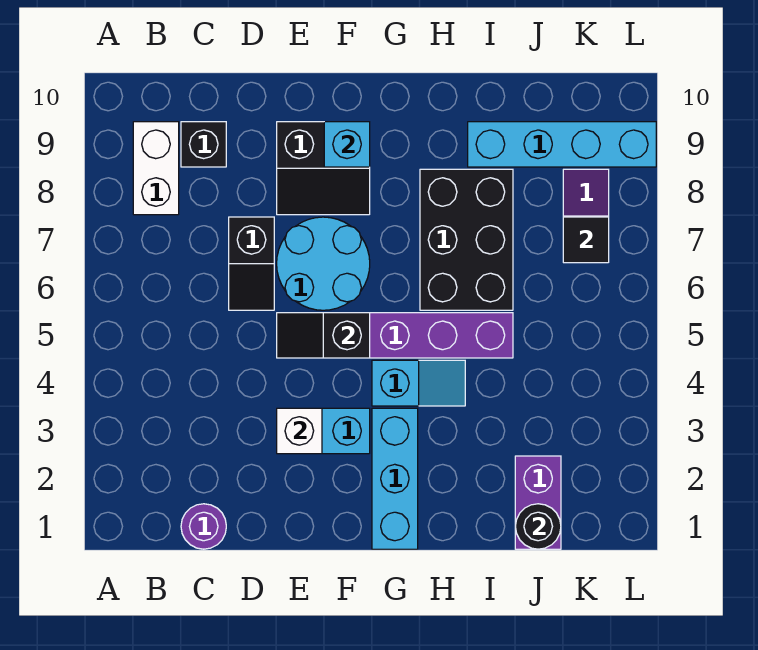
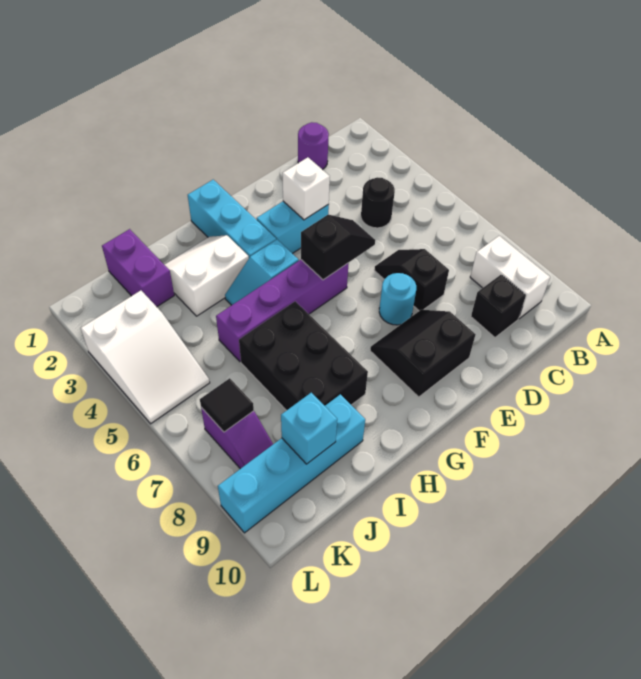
cyan round brick E6:F7 level 1 -> cyan round brick E7 level 1
cyan brick F9 level 2 -> cyan brick J9 level 2
none -> white slope H2:I3 level 1 top 3
black round brick J1 level 2 -> black round brick C4 level 1
none -> white slope K3:L5 level 1 top 3

